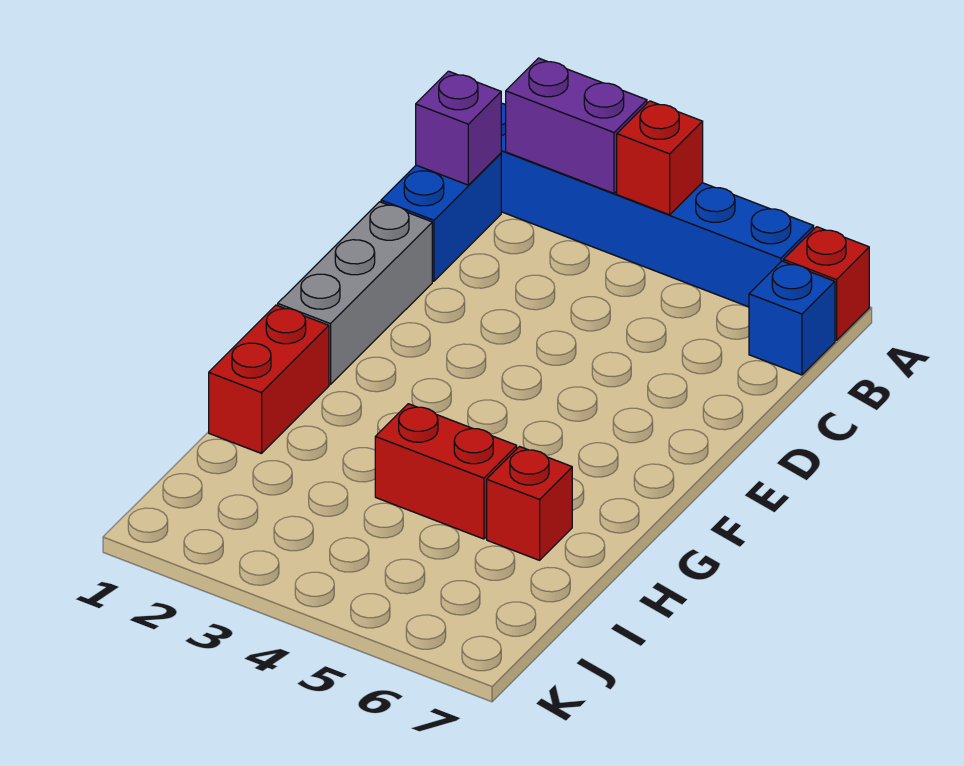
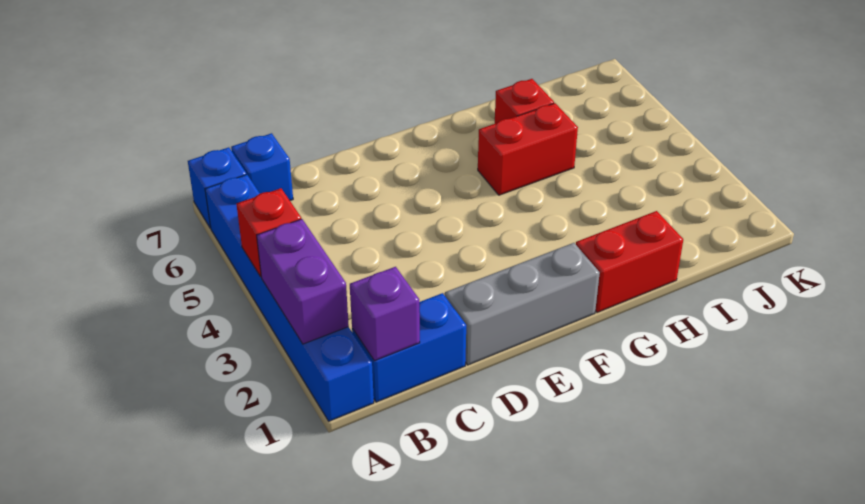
red brick A7 level 1 -> blue brick A7 level 1
red brick H4:H5 level 1 -> red brick G5:H5 level 1

